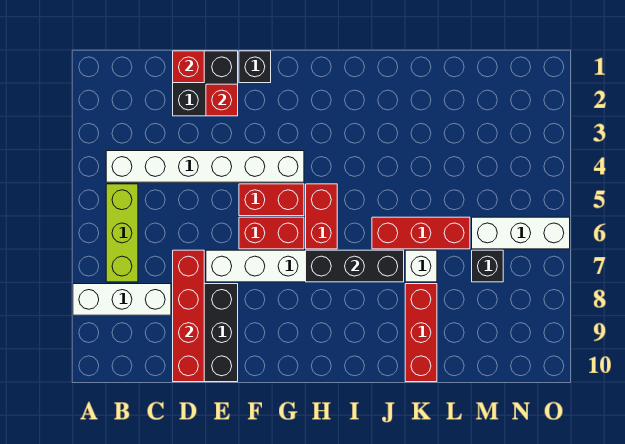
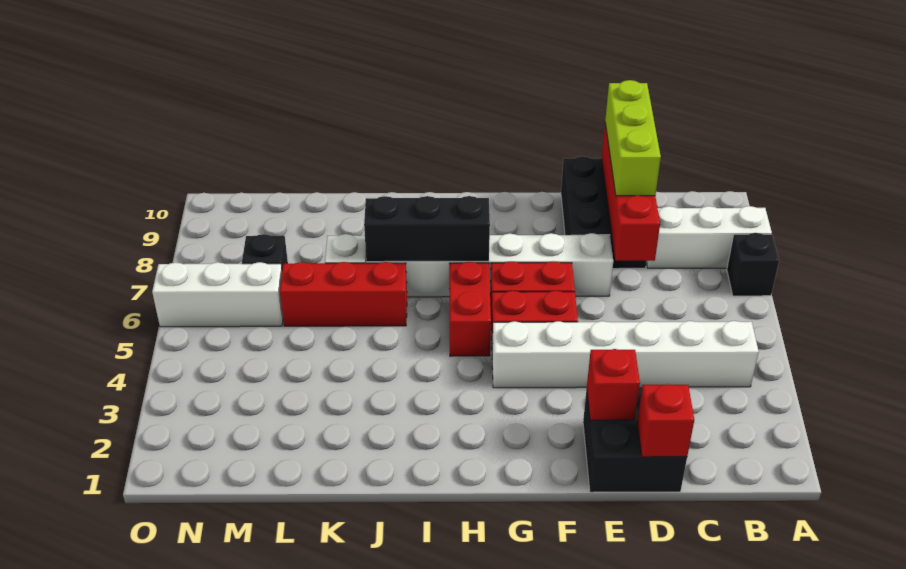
lime brick B5:B7 level 1 -> lime brick D8:D10 level 3
black brick F1 level 1 -> black brick A7 level 1
red brick K8:K10 level 1 -> none

